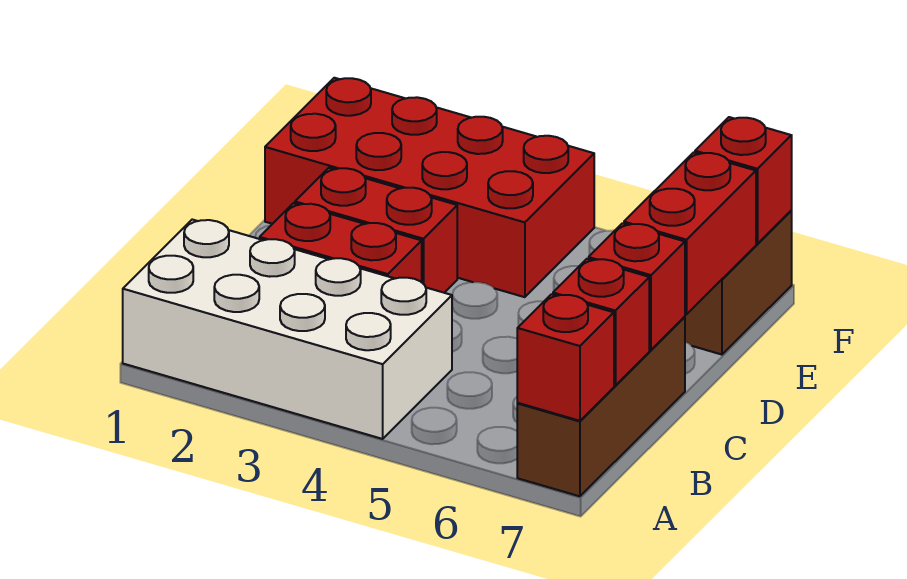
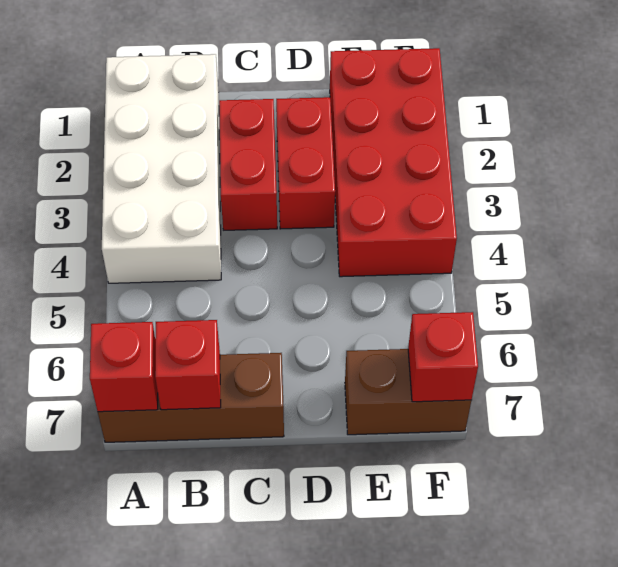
red brick C7 level 2 -> none
red brick D7:E7 level 2 -> none

